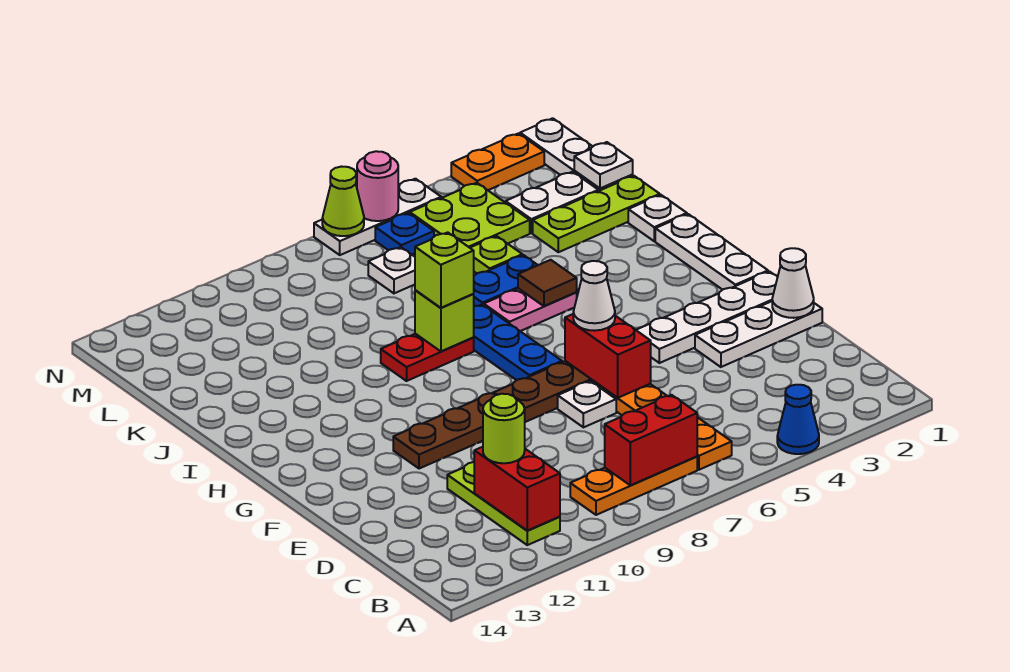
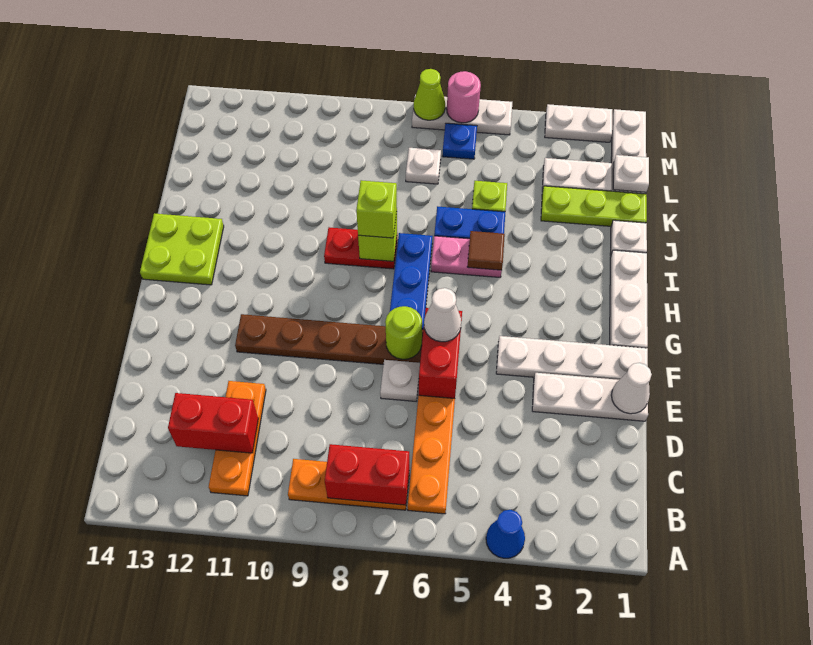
lime plate B11:D11 level 1 -> orange plate B11:D11 level 1
red brick B11:C11 level 2 -> red brick C11:C12 level 2
lime round brick C11 level 3 -> lime round brick F7 level 2
lime plate L4:M5 level 1 -> lime plate H13:I14 level 1
orange plate N2:N3 level 1 -> white plate N2:N3 level 1

